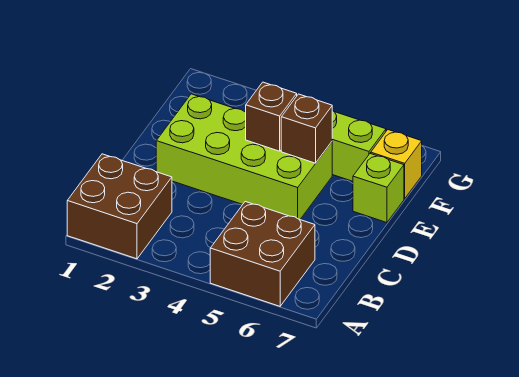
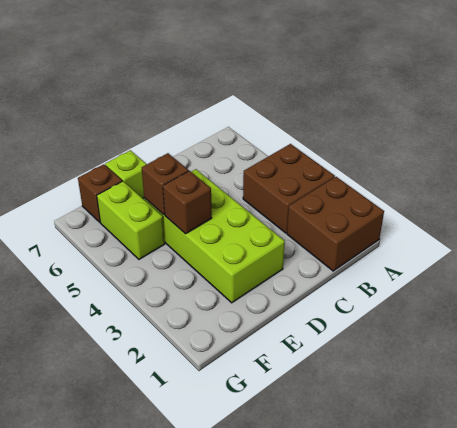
brown brick A5:B6 level 1 -> brown brick A3:B4 level 1
yellow brick F7 level 1 -> brown brick F7 level 1

